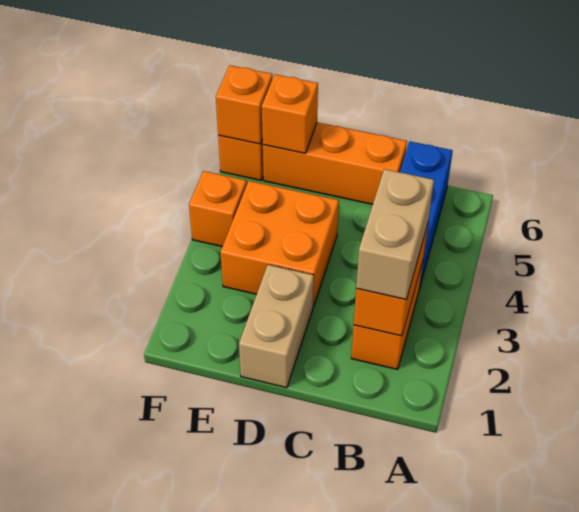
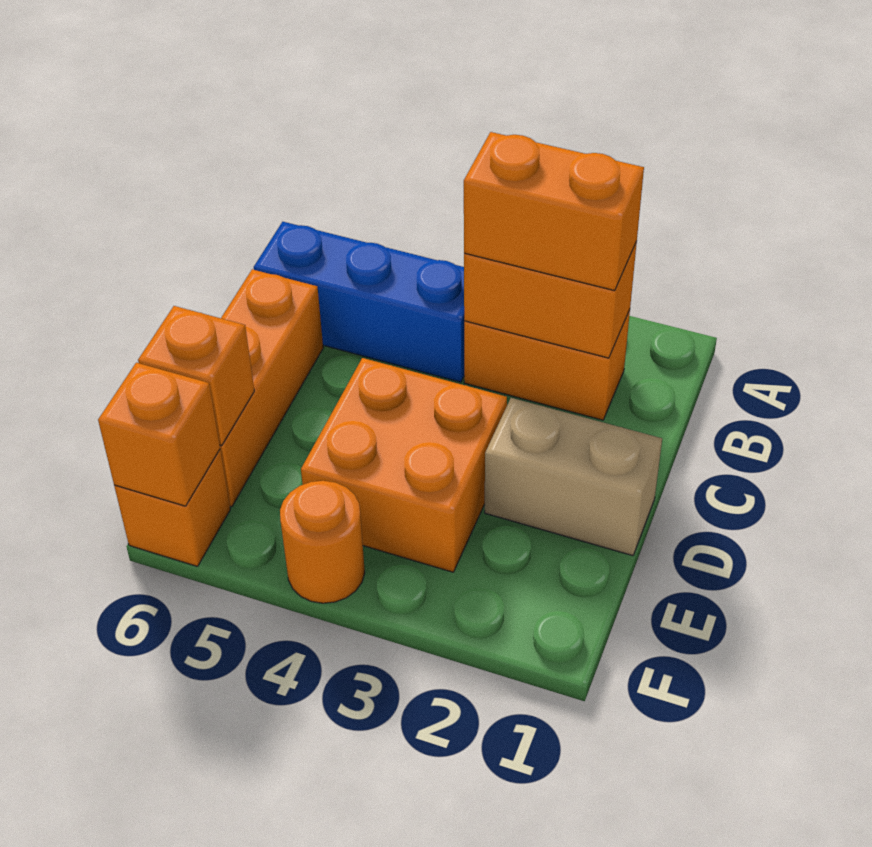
tan brick B2:B3 level 3 -> orange brick B2:B3 level 3
orange brick F4 level 1 -> orange round brick F4 level 1

